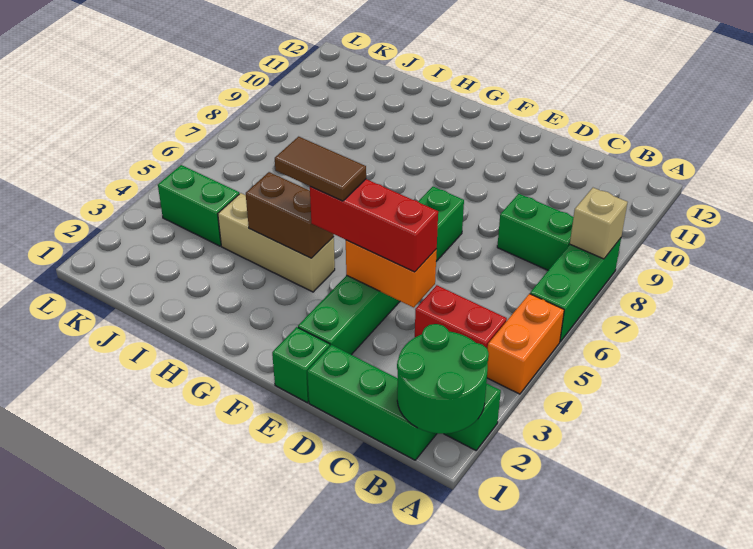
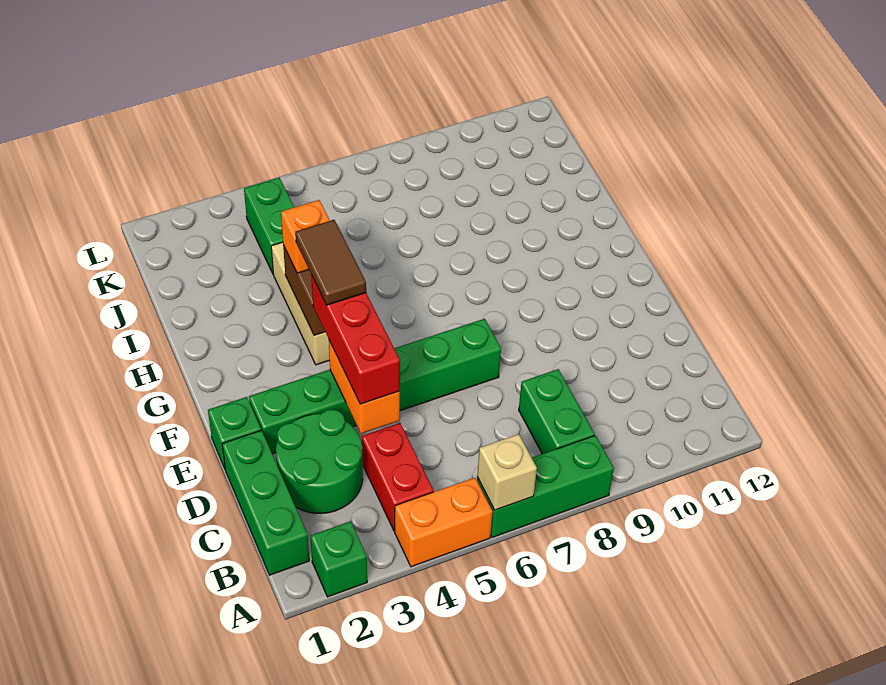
green round brick A1:B2 level 2 -> green round brick C2:D3 level 1
tan brick A8 level 2 -> tan brick A6 level 2
none -> orange brick H4 level 3

